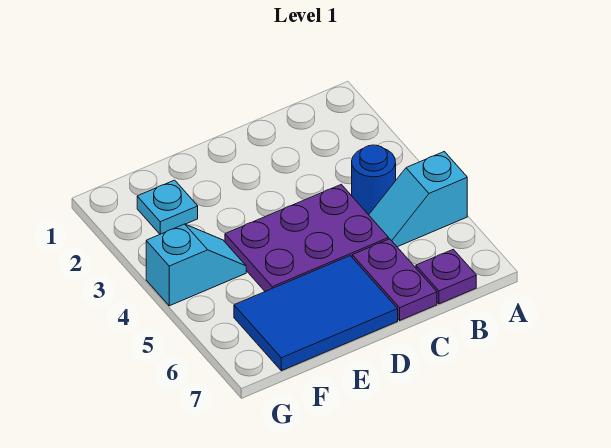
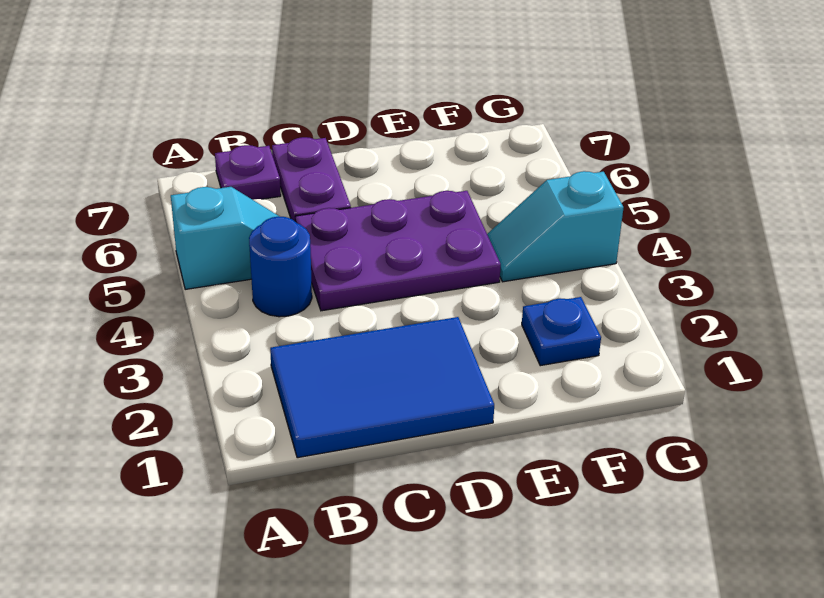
blue tile D6:F7 level 1 -> blue tile B1:D2 level 1
cyan plate F2 level 1 -> blue plate F2 level 1

